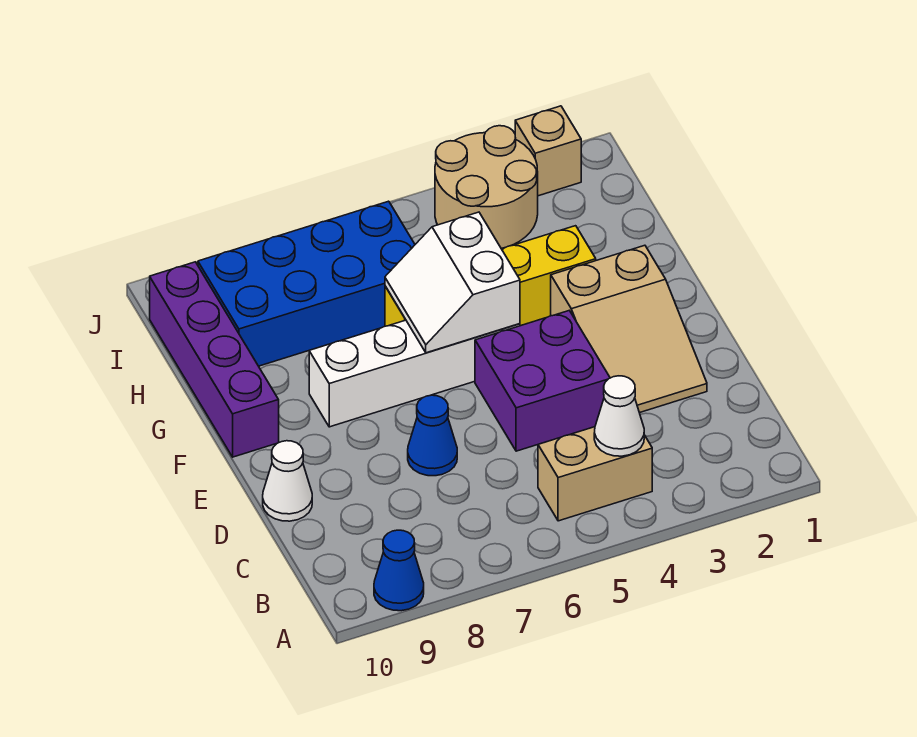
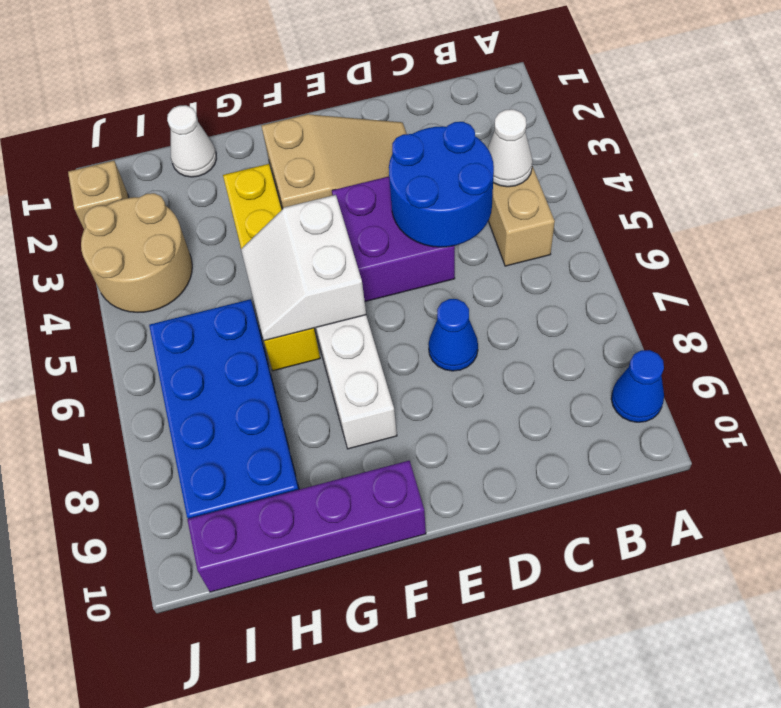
none -> blue round brick C4:D5 level 2
white cone D10 level 1 -> white cone H1 level 1
white slope F5:G6 level 2 top 5 -> white slope F5:G6 level 2 top F

